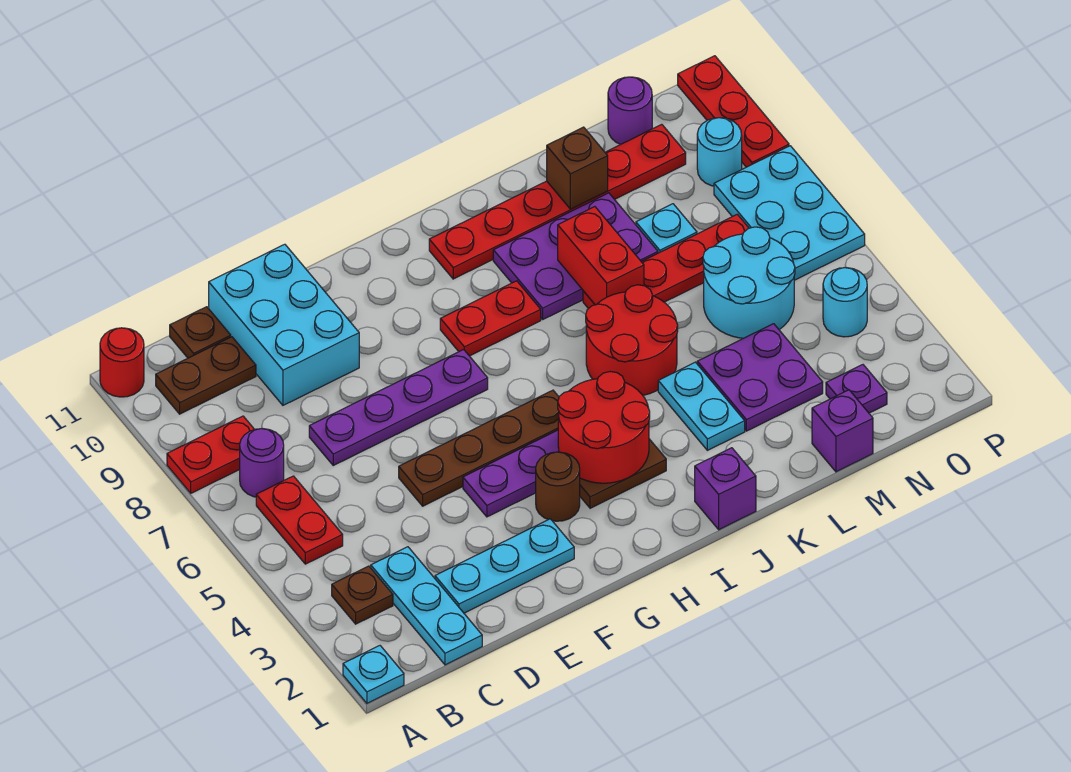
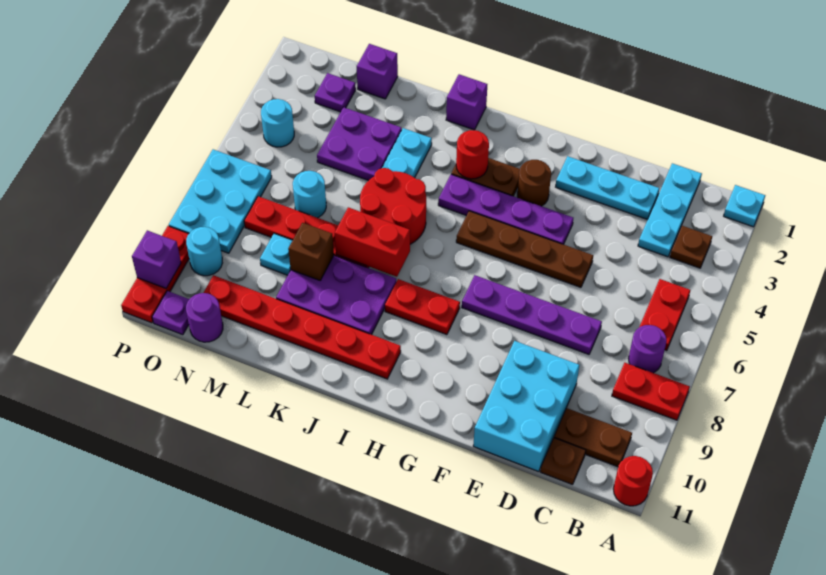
red round brick H3:I4 level 2 -> red round brick I3 level 2
red brick K7:K8 level 2 -> red brick J7:K7 level 2
brown brick L10 level 2 -> brown brick L8 level 2
cyan round brick M5:N6 level 1 -> cyan round brick M6 level 1
none -> purple plate O11 level 1
none -> purple brick P10 level 2

